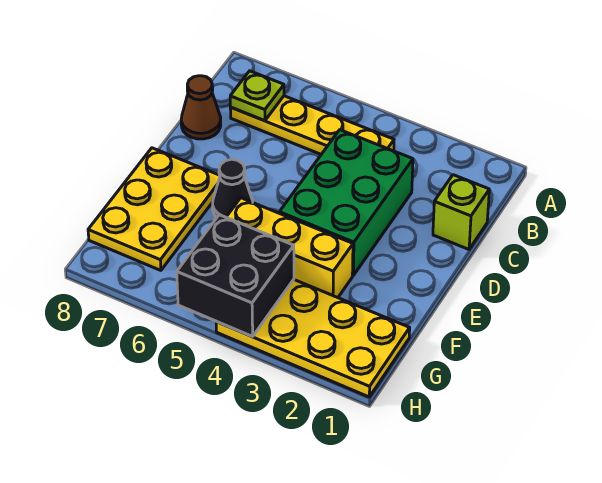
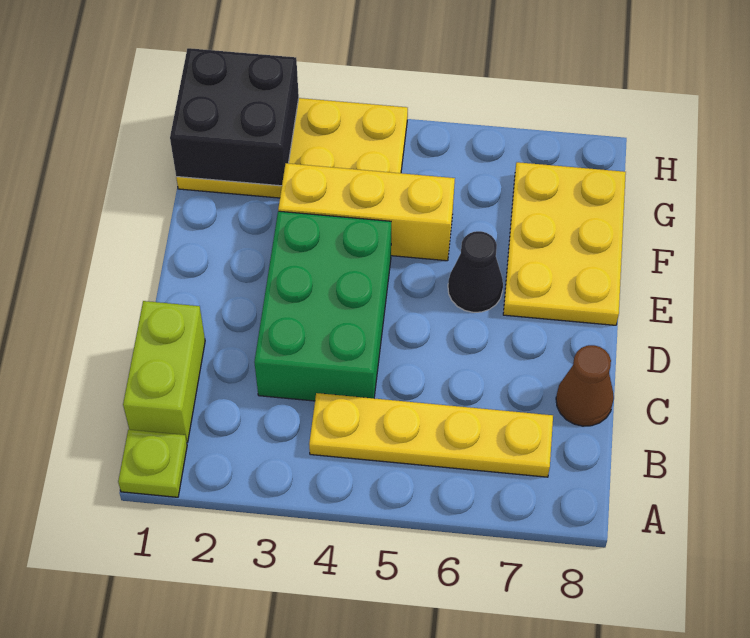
lime plate B7 level 2 -> lime plate A1 level 1
lime brick C1 level 1 -> lime brick B1:C1 level 1
black brick G4:H5 level 2 -> black brick G1:H2 level 2

